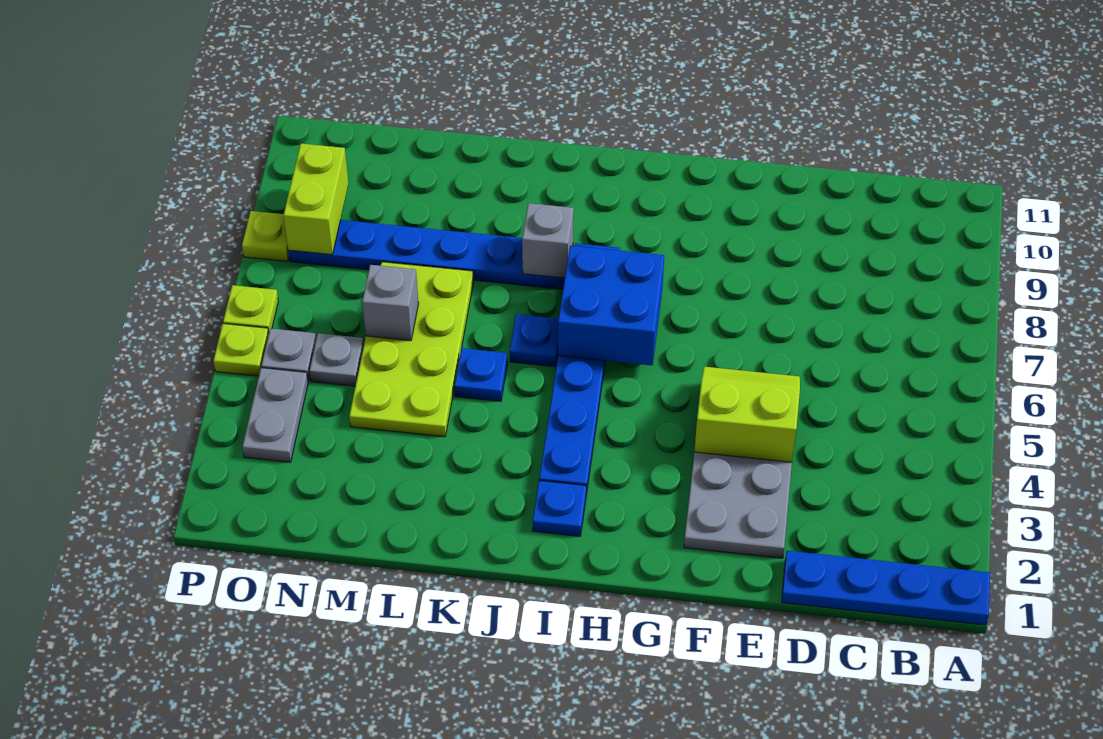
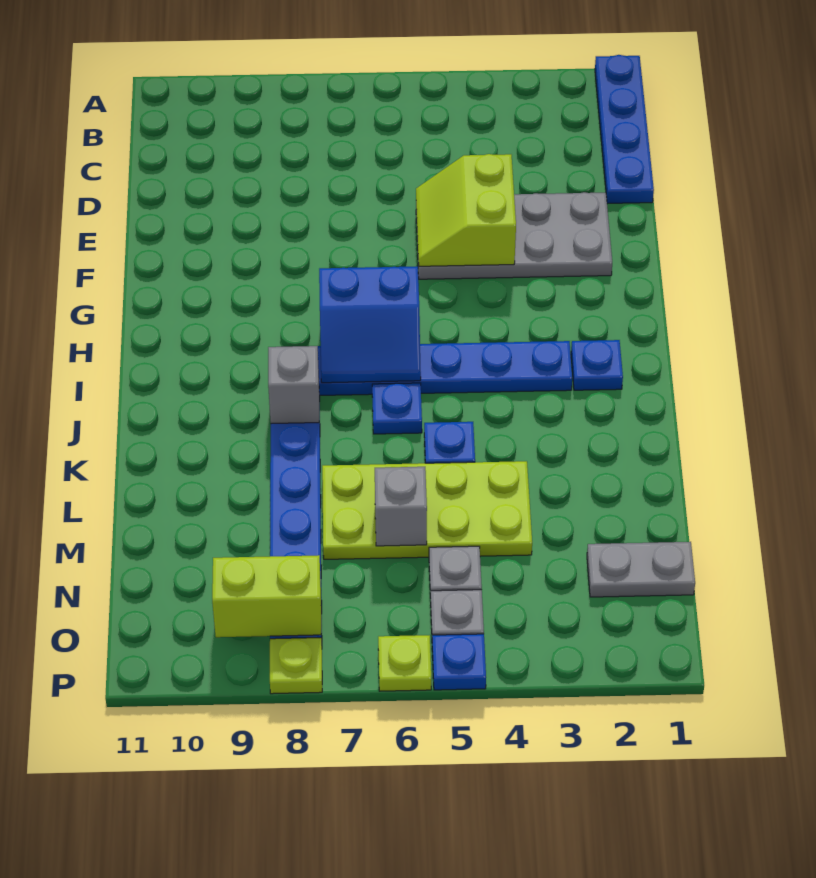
blue brick H6:I7 level 2 -> blue slope H6:I7 level 2 top H
grey plate O3:O4 level 1 -> grey plate N1:N2 level 1
lime plate P5 level 1 -> blue plate P5 level 1

